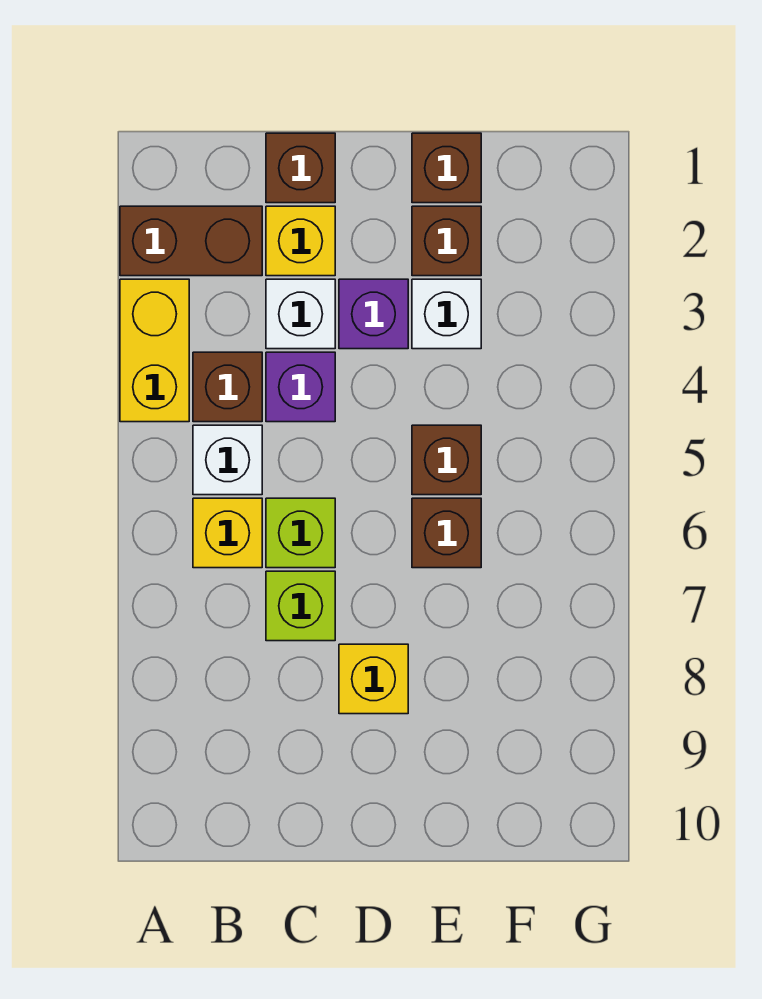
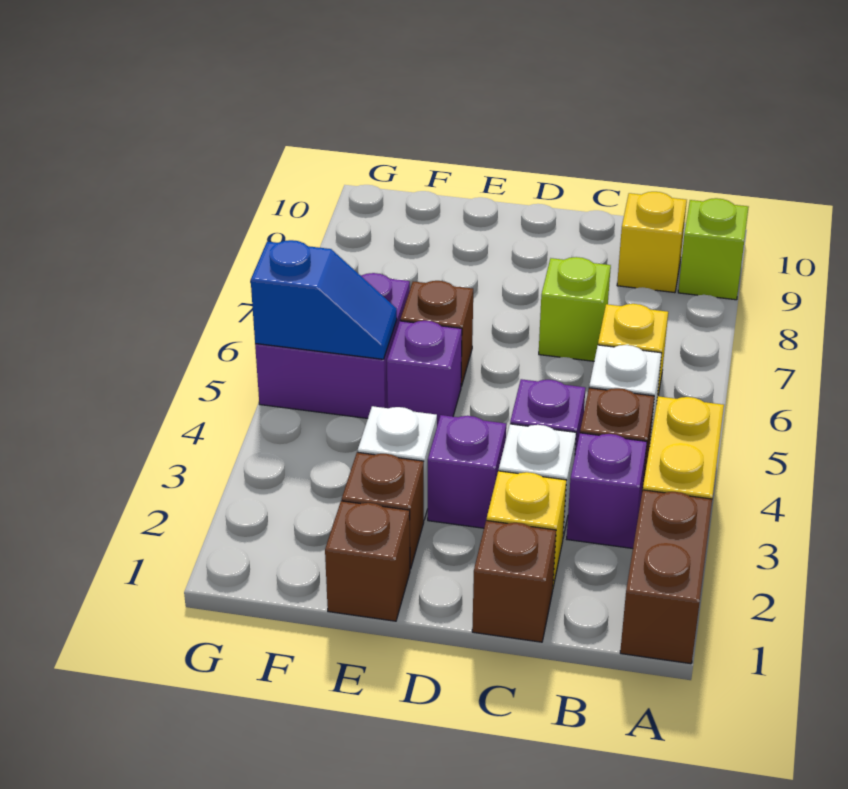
brown brick A2:B2 level 1 -> brown brick A1:A2 level 1
none -> purple brick B3 level 1
lime brick C6 level 1 -> lime brick A9 level 1
yellow brick D8 level 1 -> yellow brick B9 level 1
brown brick E5 level 1 -> purple brick E5 level 1
none -> purple brick F5:G6 level 1
none -> blue slope F5:G5 level 2 top G

